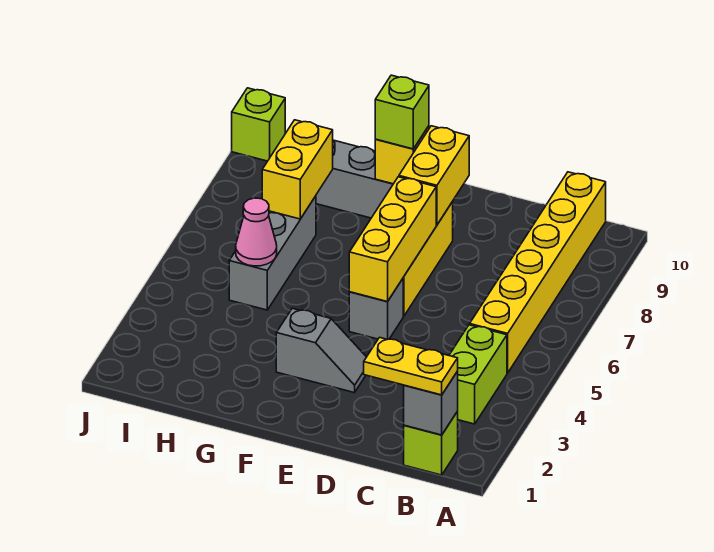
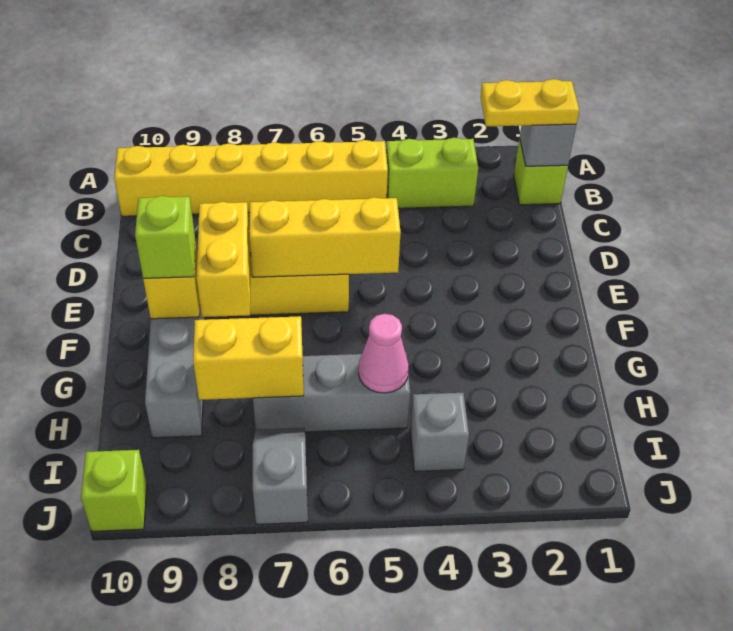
yellow plate B1:C1 level 3 -> yellow plate B1:B2 level 3
grey slope E3:F3 level 1 top F -> grey slope I7:J7 level 1 top J
grey brick E5 level 1 -> grey brick I4 level 1
yellow brick E8:E9 level 2 -> yellow brick E8:F8 level 2

